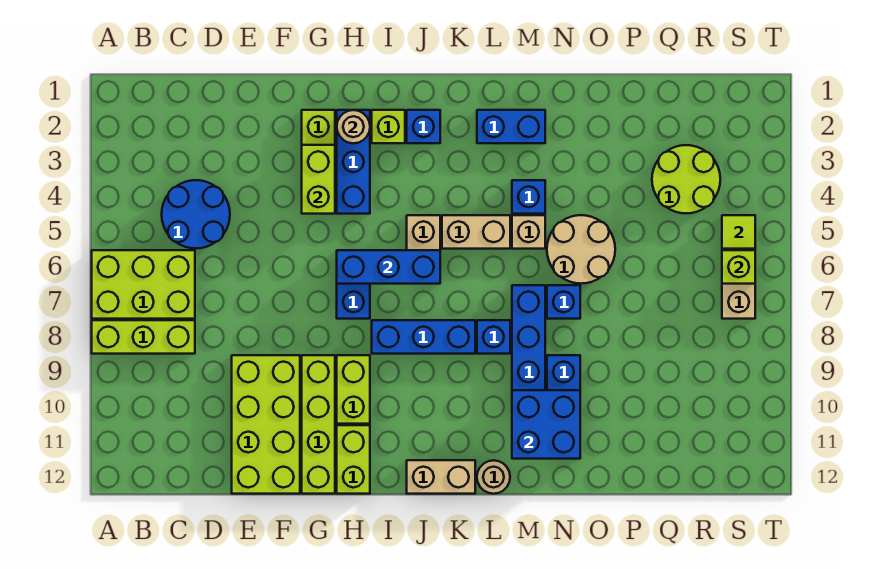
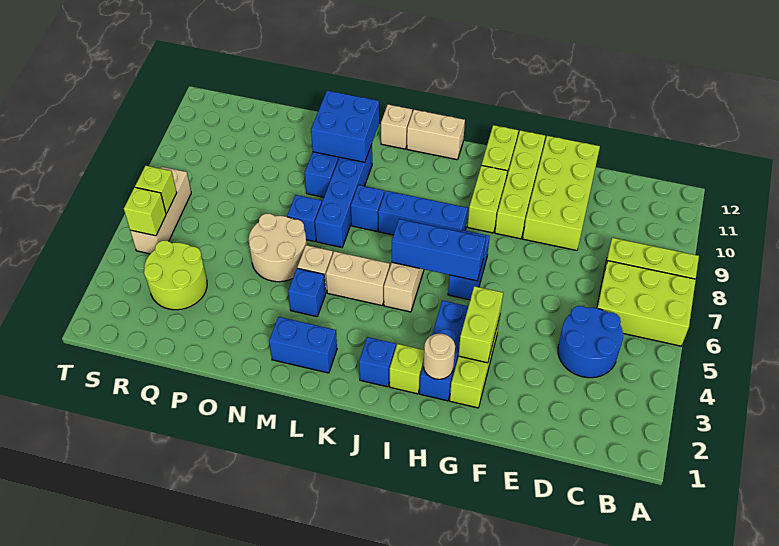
tan round brick L12 level 1 -> tan brick L12 level 1
lime tile S5 level 2 -> lime brick S5 level 2

